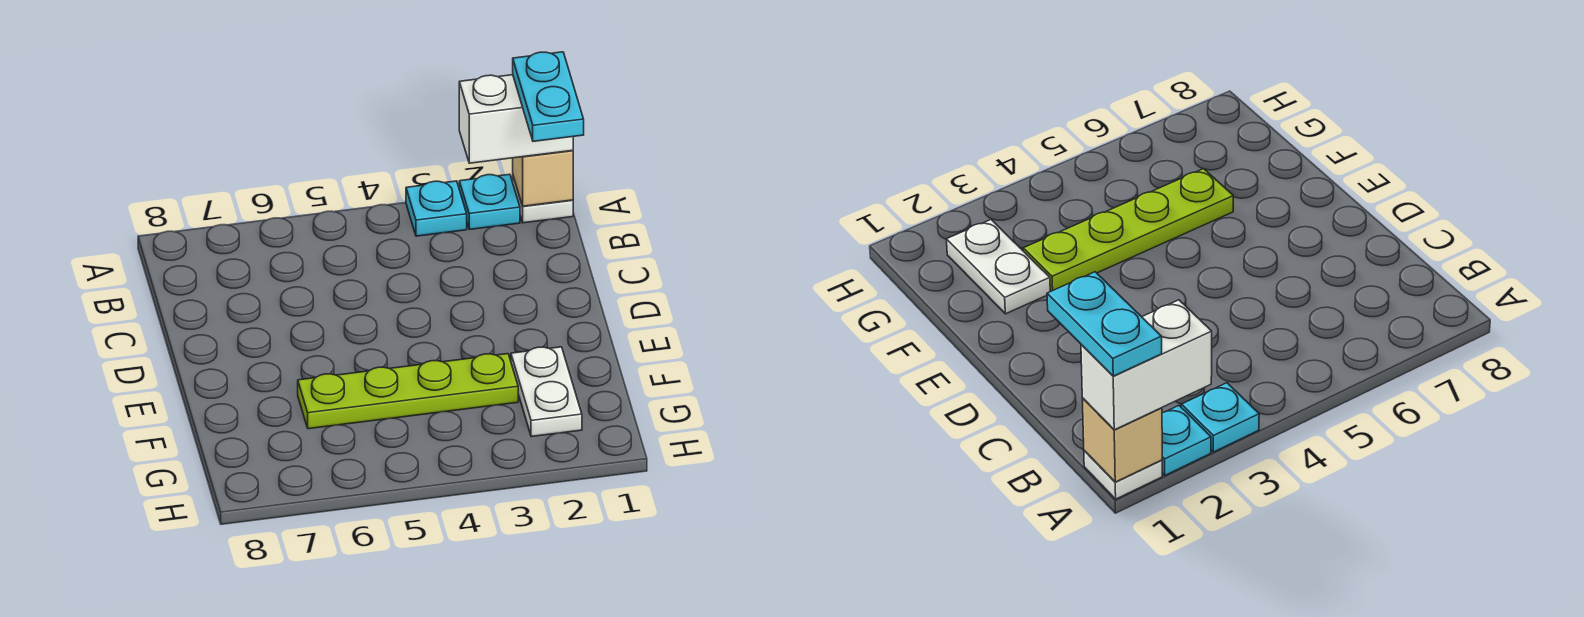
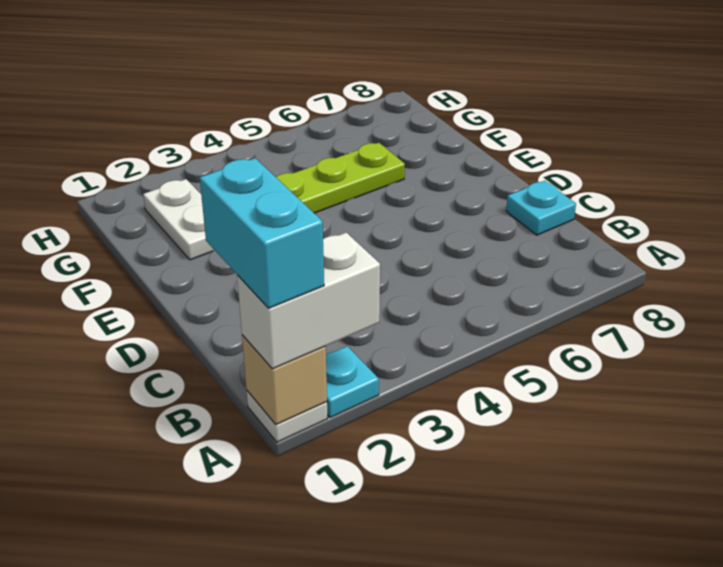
cyan plate A1:B1 level 4 -> cyan brick A1:B1 level 4
cyan plate A3 level 1 -> cyan plate C8 level 1

